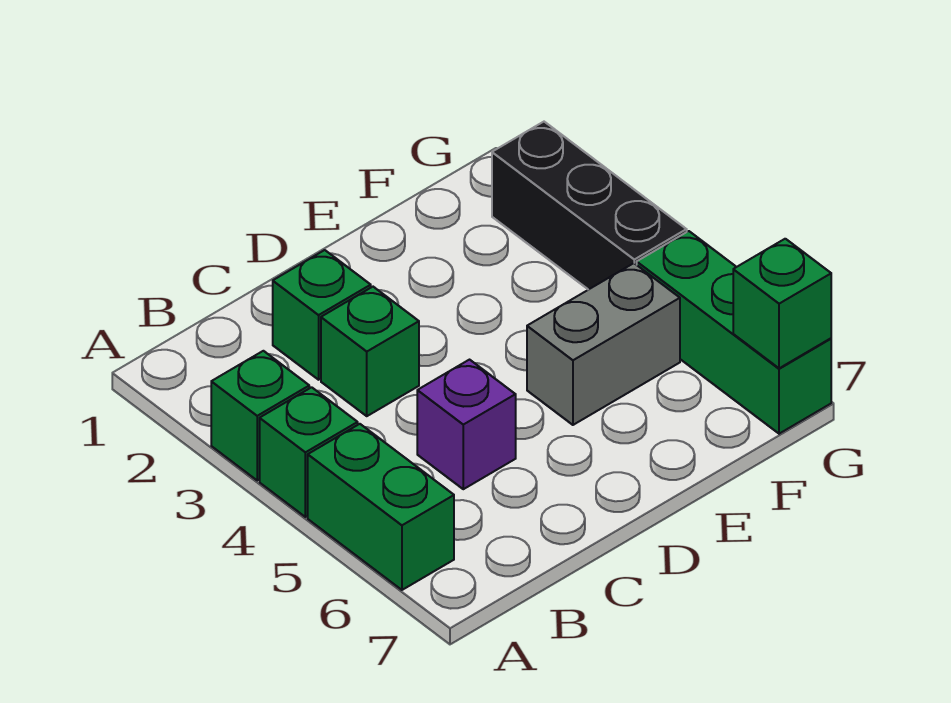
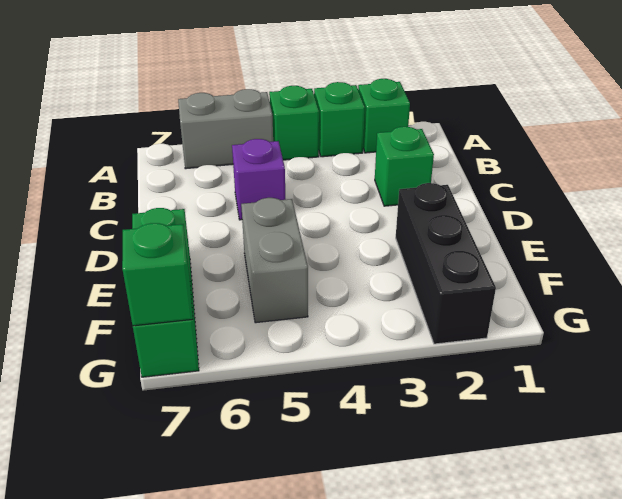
green brick A5:A6 level 1 -> grey brick A5:A6 level 1
green brick C3 level 1 -> green brick A2 level 1
black brick G2:G4 level 1 -> black brick E2:G2 level 1
green brick G5:G7 level 1 -> green brick E7:G7 level 1

